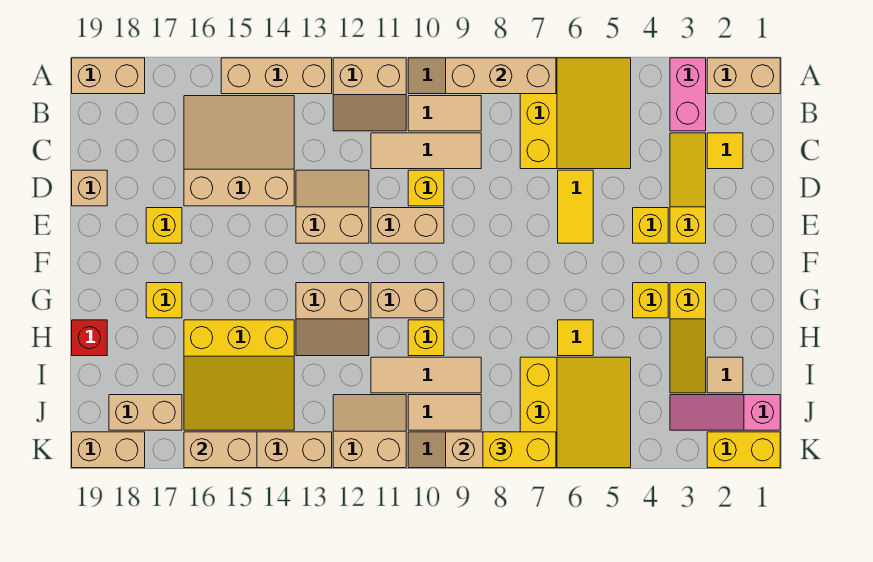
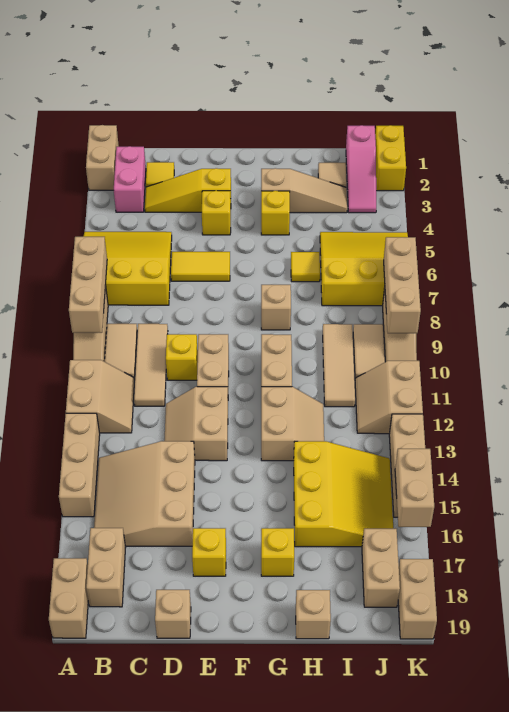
pink brick A3:B3 level 1 -> pink brick B2:B3 level 1
none -> tan brick B17:B18 level 1
yellow slope G3:I3 level 1 top G -> tan slope G3:I3 level 1 top G
none -> tan brick G8 level 1
yellow brick H10 level 1 -> none
red brick H19 level 1 -> tan brick H19 level 1
yellow brick K7:K8 level 3 -> none

